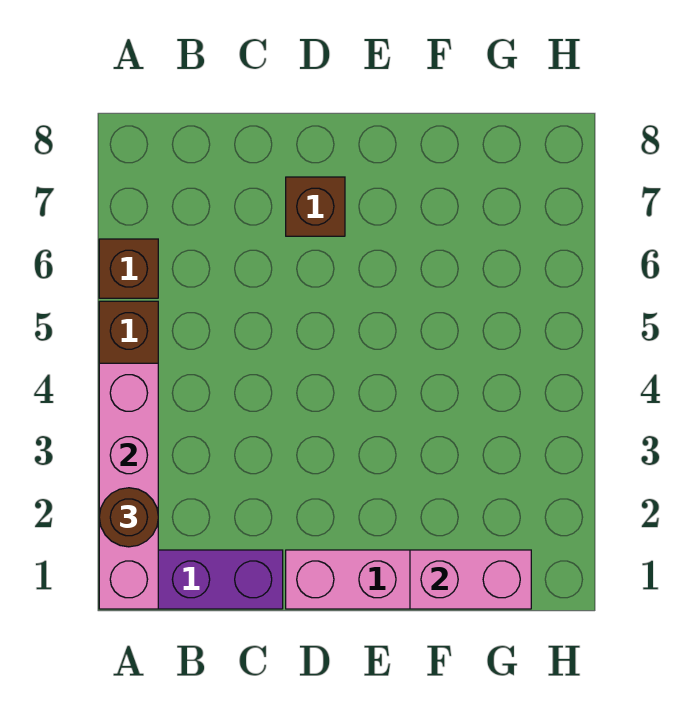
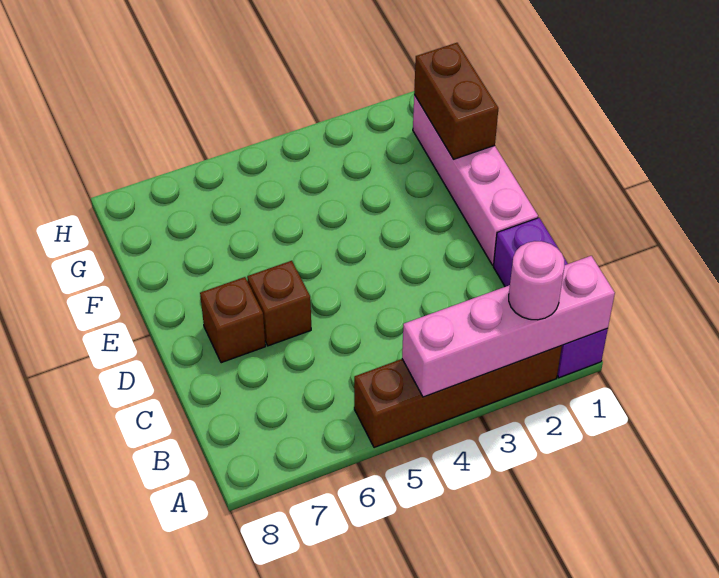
brown round brick A2 level 3 -> pink round brick A2 level 3
brown brick A6 level 1 -> brown brick D6 level 1
pink brick F1:G1 level 2 -> brown brick F1:G1 level 2

